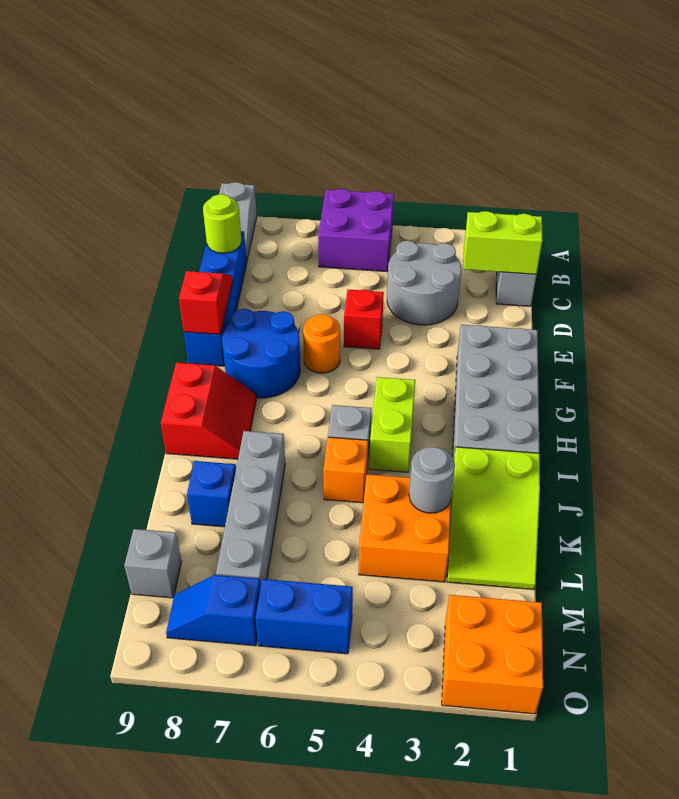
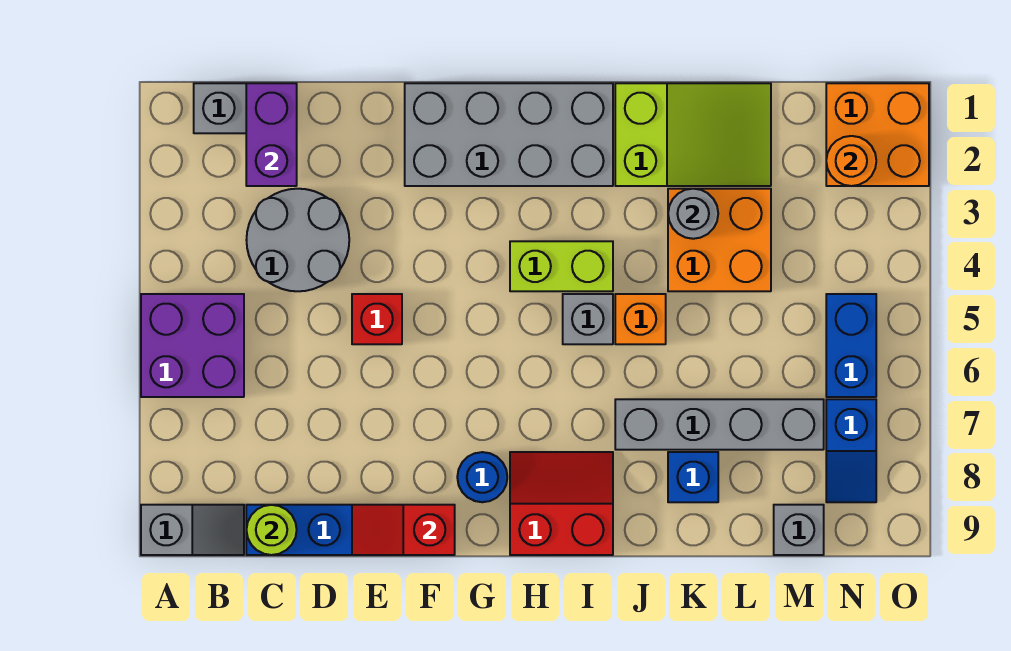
lime brick C1:C2 level 2 -> purple brick C1:C2 level 2
orange round brick F6 level 1 -> orange round brick N2 level 2
blue round brick F7:G8 level 1 -> blue round brick G8 level 1

